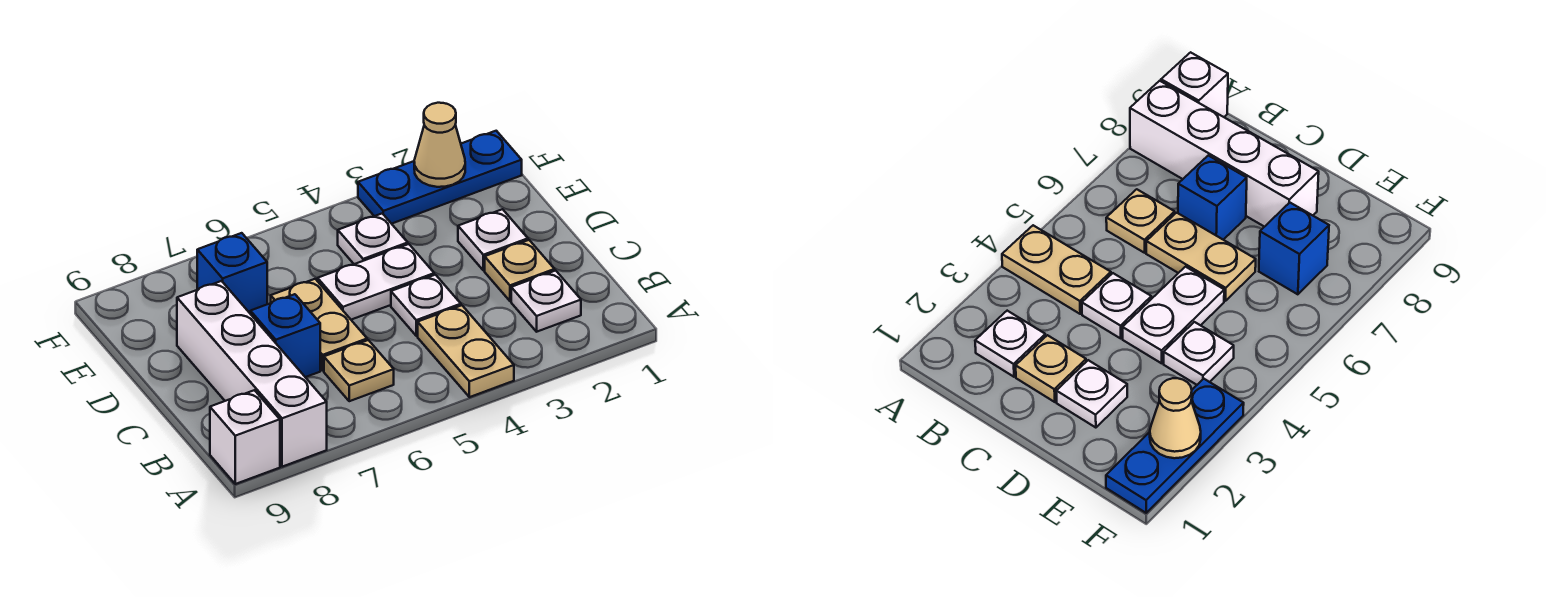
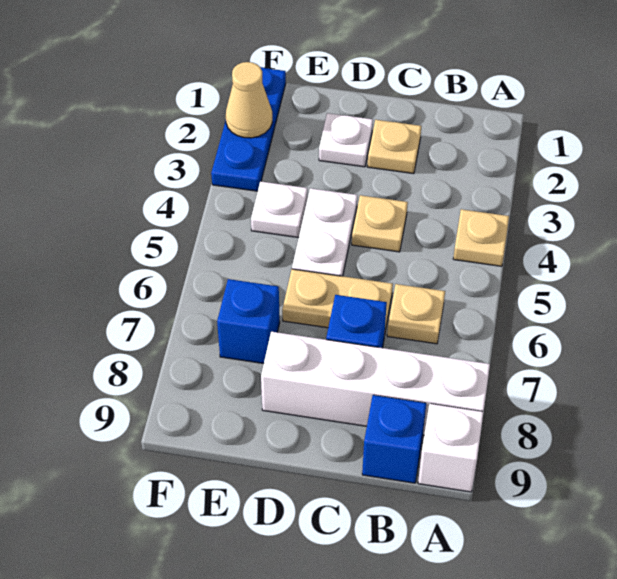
tan plate A4:B4 level 1 -> tan plate A4 level 1
white plate B2 level 1 -> none
none -> blue brick B9 level 1
white plate C4 level 1 -> tan plate C4 level 1

